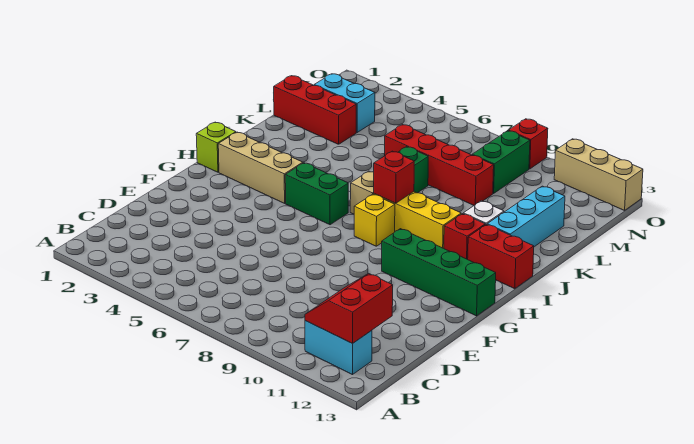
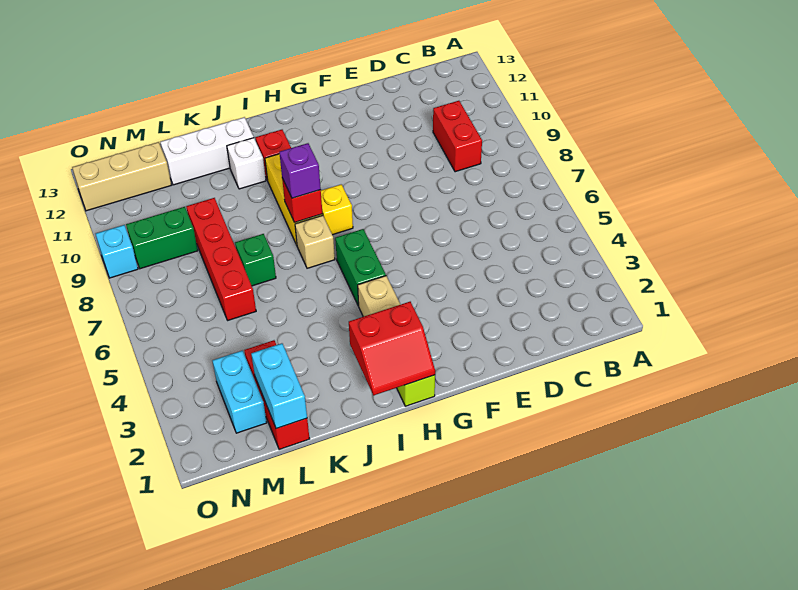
cyan brick B11:B12 level 1 -> cyan brick L1:L2 level 2
red slope B11:C12 level 2 top 12 -> red slope H1:I2 level 2 top 2
green brick G10:G13 level 1 -> none
none -> purple brick I8 level 3
red brick I12:I13 level 1 -> red brick C9:C10 level 1
cyan brick J12:L12 level 1 -> white brick J12:L12 level 1
red brick O9 level 1 -> cyan brick O9 level 1
tan brick O11:O13 level 1 -> tan brick M12:O12 level 1

